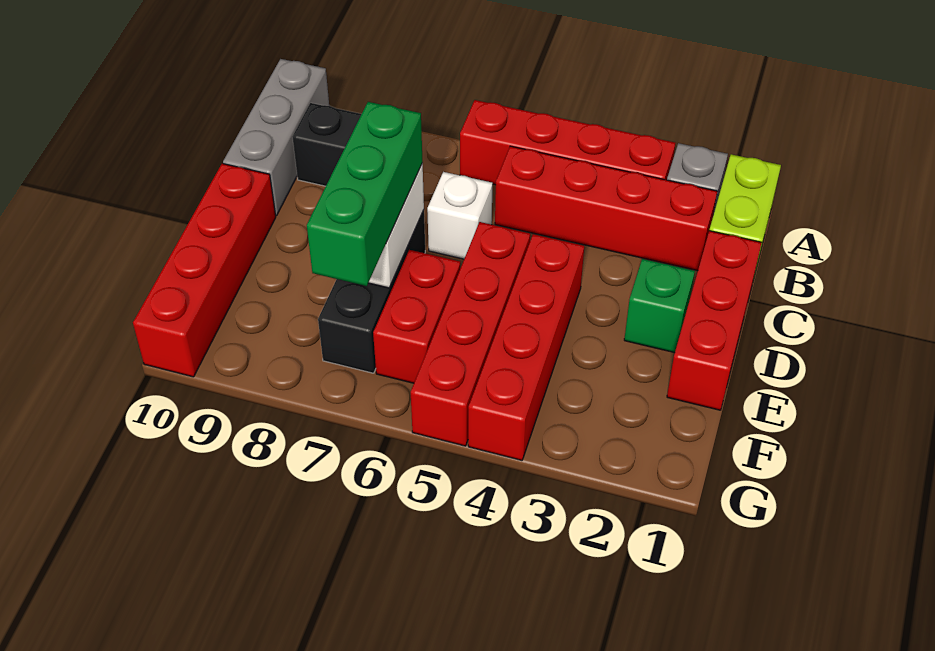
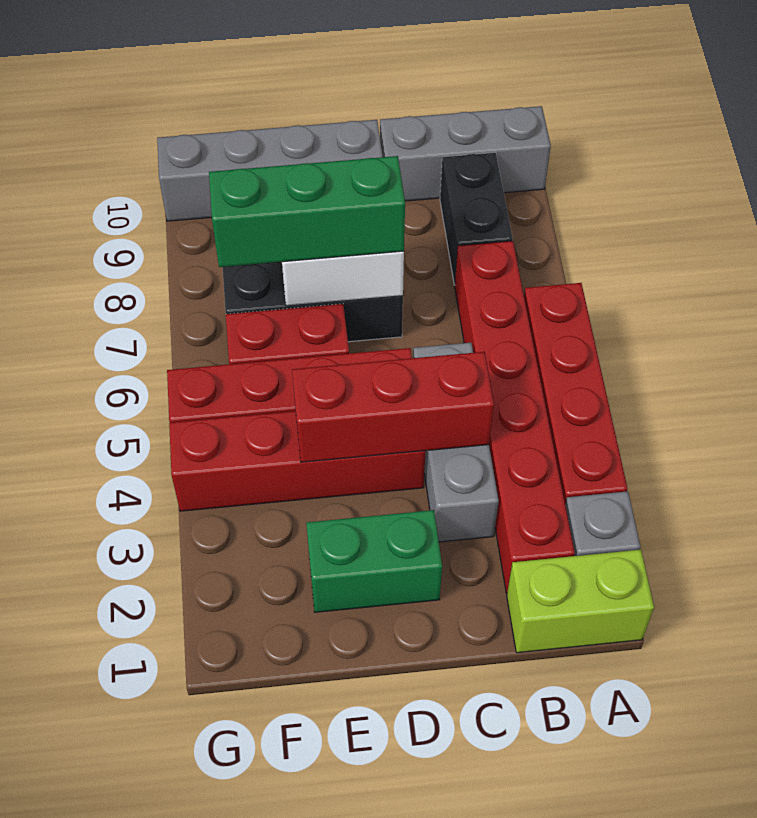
red brick B2:B5 level 1 -> red brick B2:B7 level 1
red brick C1:E1 level 1 -> red brick C4:E4 level 2
none -> grey brick C3:C5 level 1
white brick C6 level 1 -> none
green brick D2 level 1 -> green brick D2:E2 level 1
red brick D10:G10 level 1 -> grey brick D10:G10 level 1

